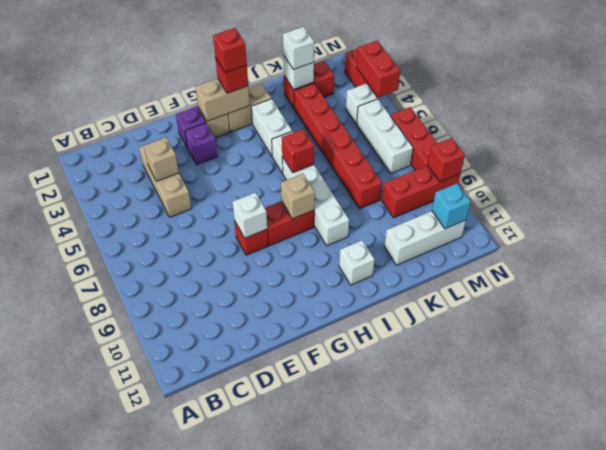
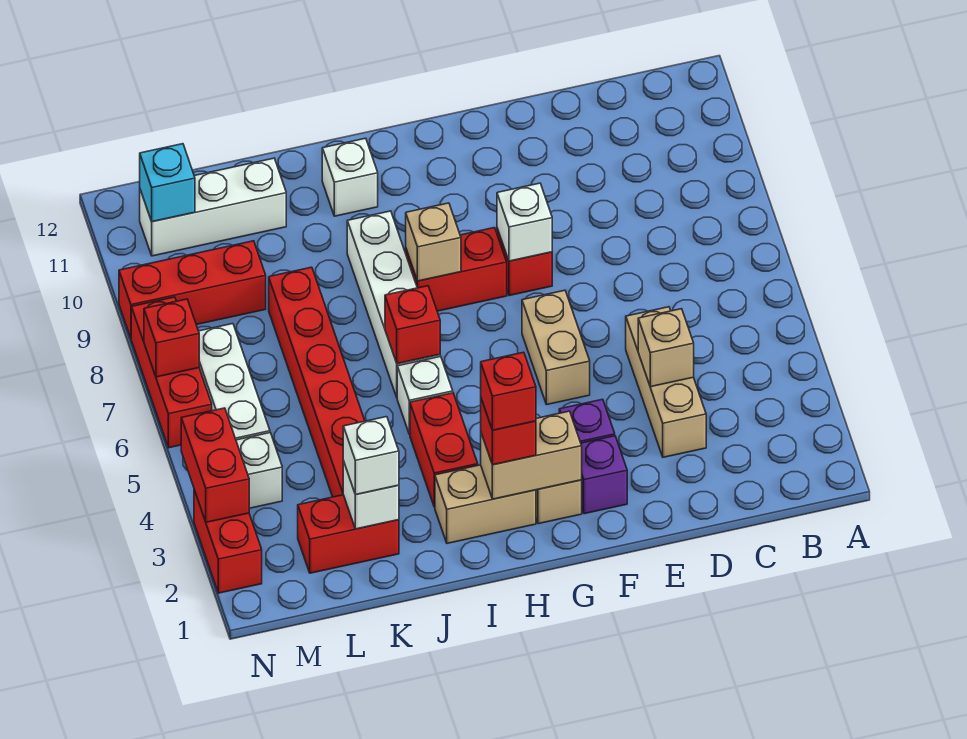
none -> tan brick F5:F6 level 1
white brick I3:I4 level 1 -> red brick I3:I4 level 1
red brick N9 level 2 -> red brick N7 level 2

